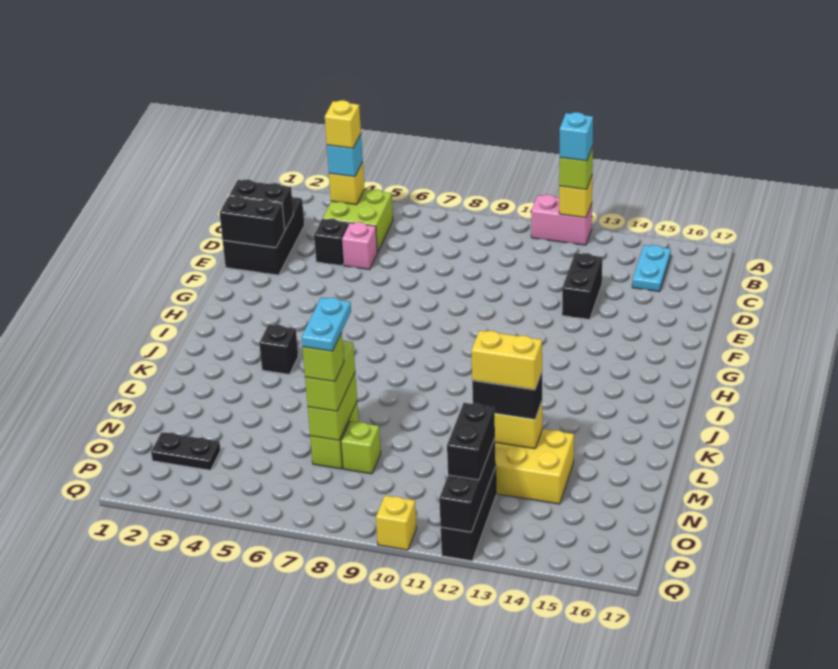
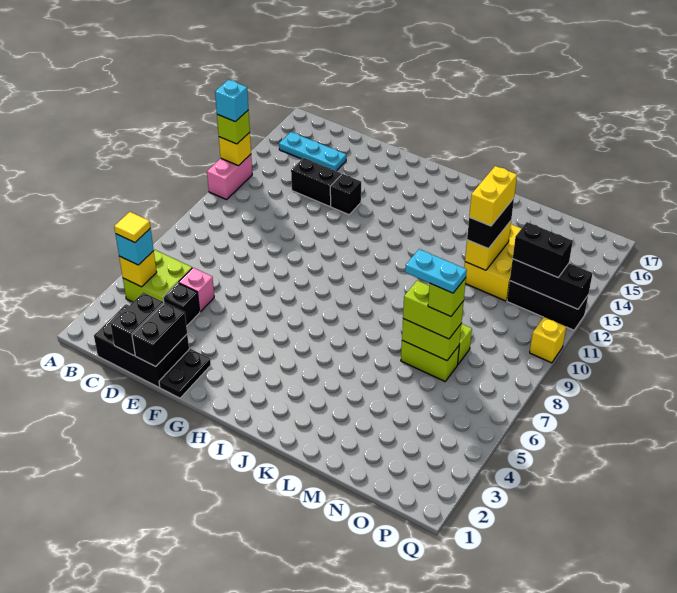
yellow brick B4 level 4 -> yellow tile B4 level 4
cyan plate B15:C15 level 1 -> cyan plate B15:D15 level 1
black brick J4 level 1 -> black brick F13 level 1
black plate O2:O3 level 1 -> black plate F1:F2 level 1

